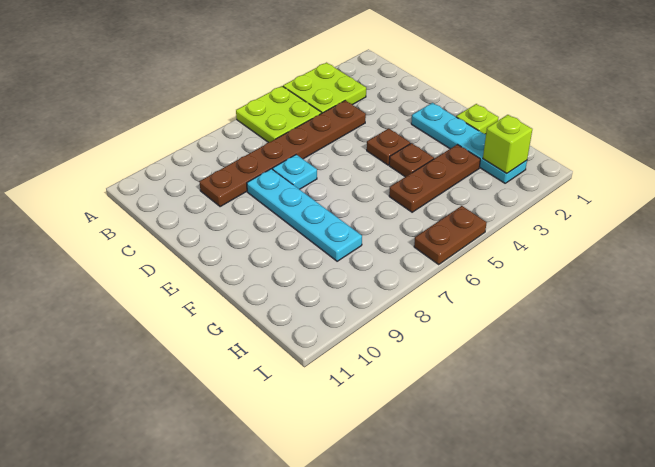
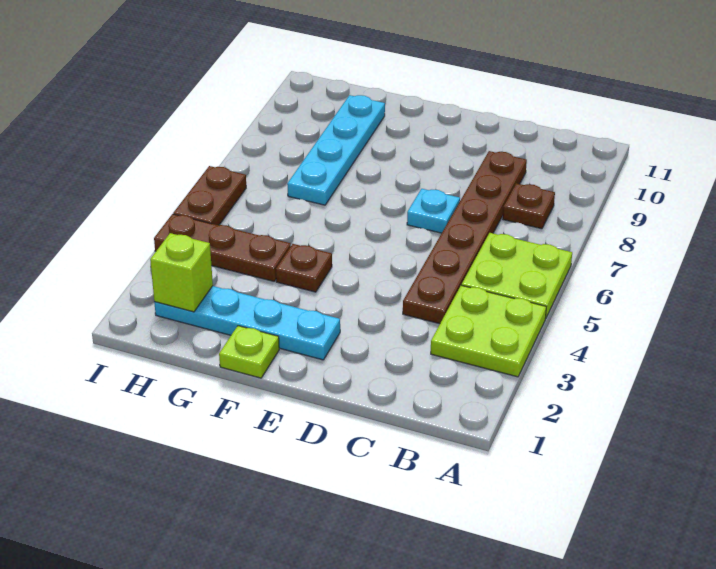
cyan plate D8:G8 level 1 -> cyan plate G7:G10 level 1
brown plate E4 level 1 -> brown plate B8 level 1
brown plate G3:G5 level 1 -> brown plate G4:I4 level 1

